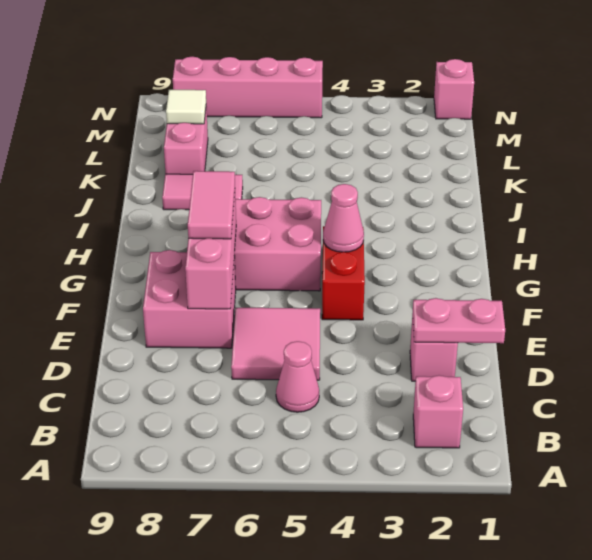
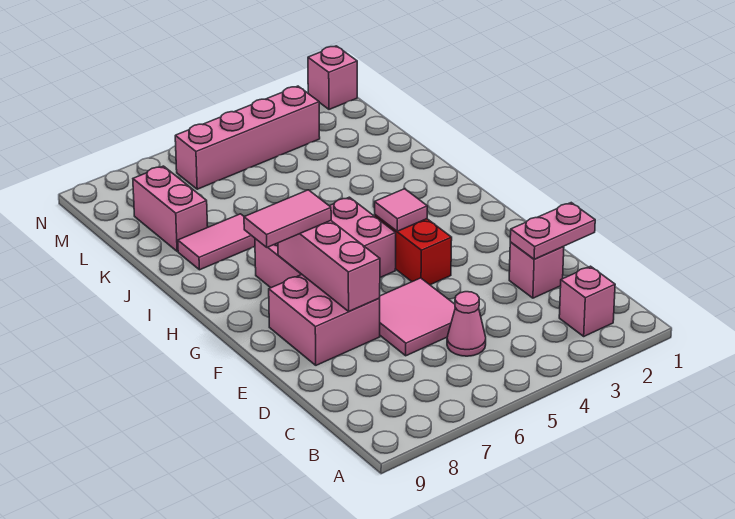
pink tile F7:G7 level 3 -> pink tile G7:G8 level 3
pink cone G4 level 2 -> pink tile G4 level 2
white tile L8 level 2 -> none
pink brick N5:N8 level 1 -> pink brick M3:M6 level 1

